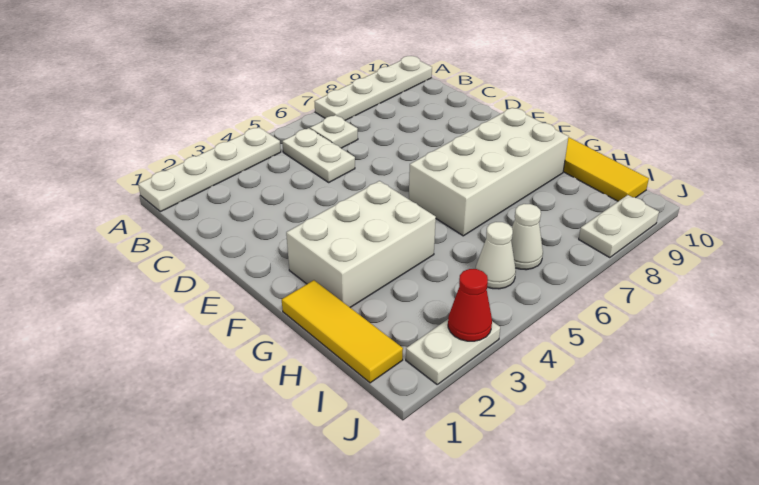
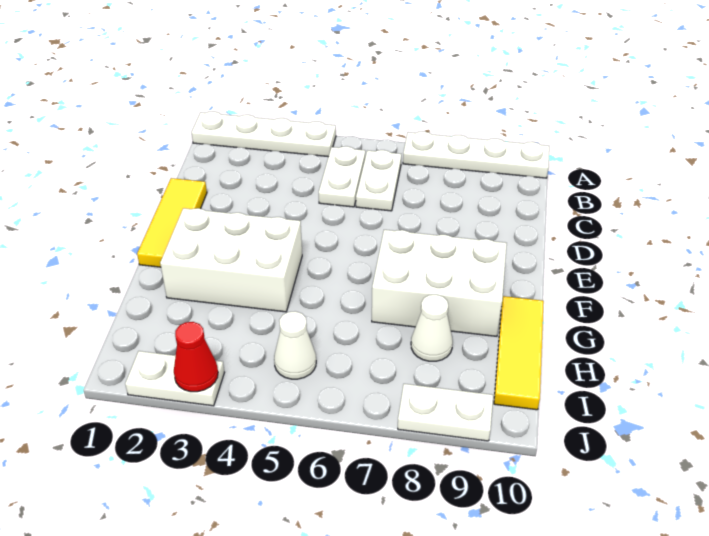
white plate B6 level 1 -> white plate B6:C6 level 1
white brick F6:G9 level 1 -> white brick F7:G9 level 1
yellow tile G1:I1 level 1 -> yellow tile D1:F1 level 1
white cone I6 level 1 -> white cone H8 level 1

